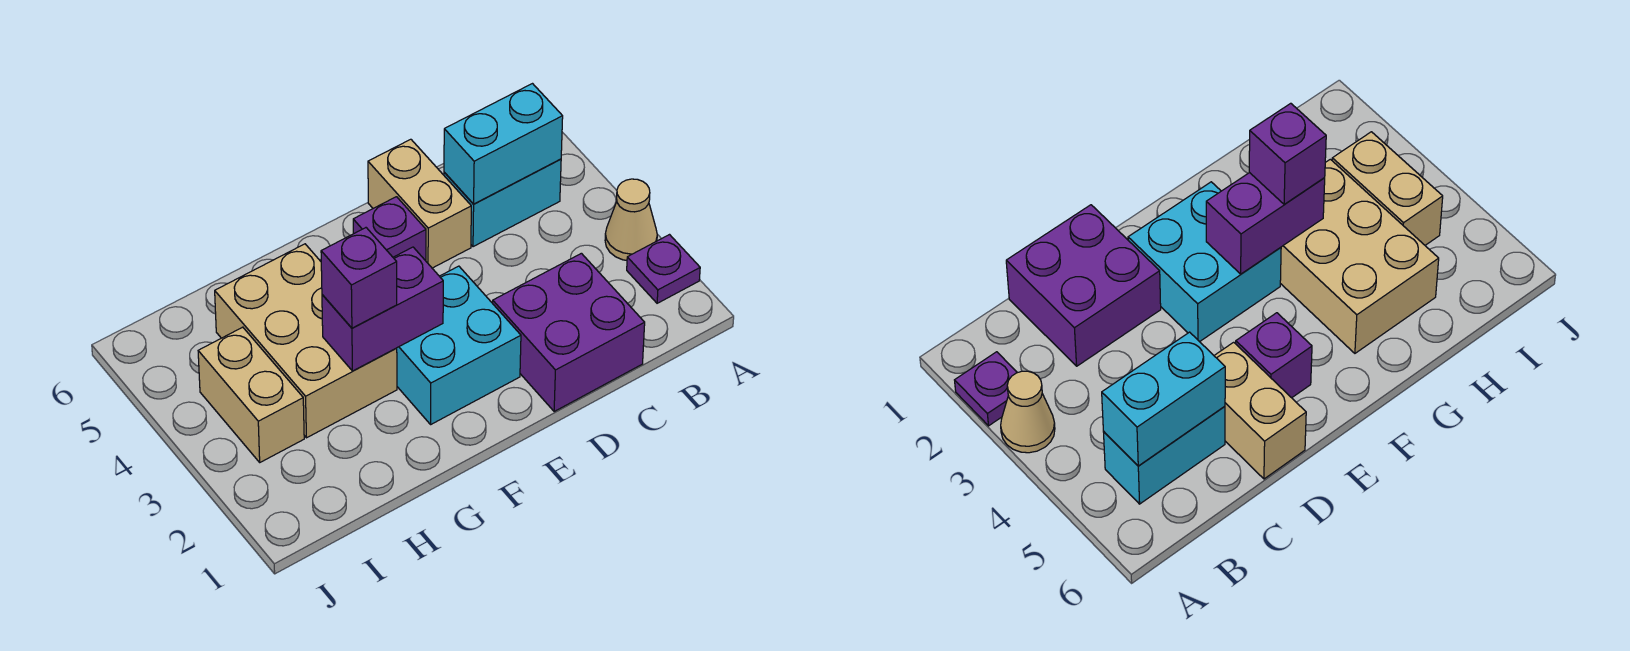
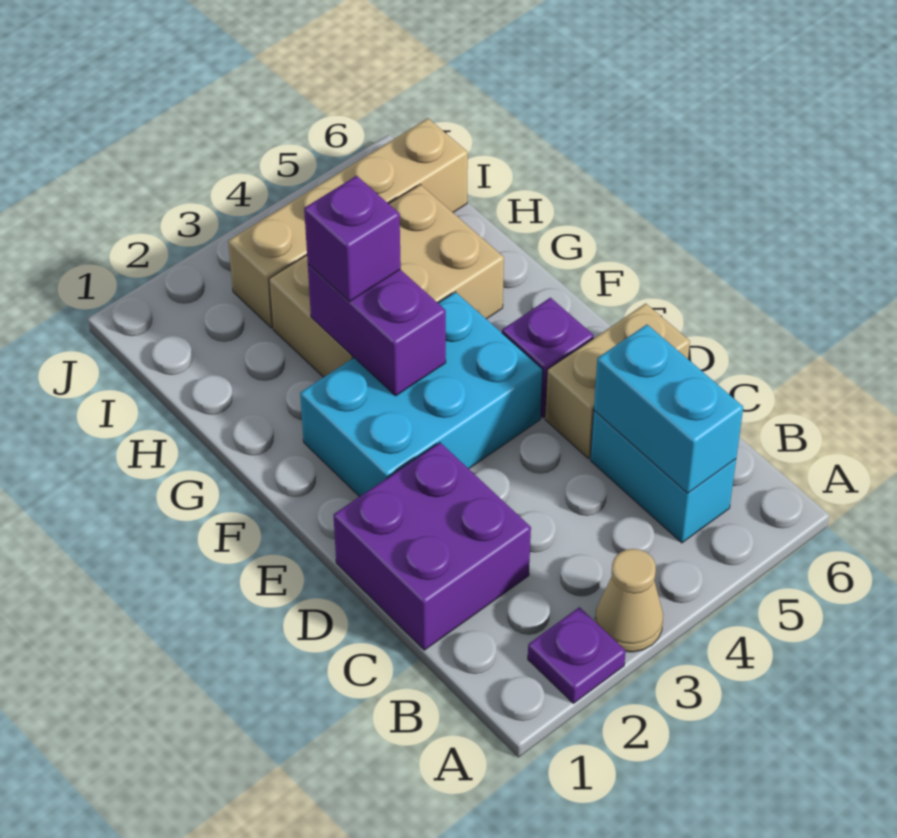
cyan brick E2:F3 level 1 -> cyan brick E2:F4 level 1
tan brick I3:I4 level 1 -> tan brick I3:I6 level 1

